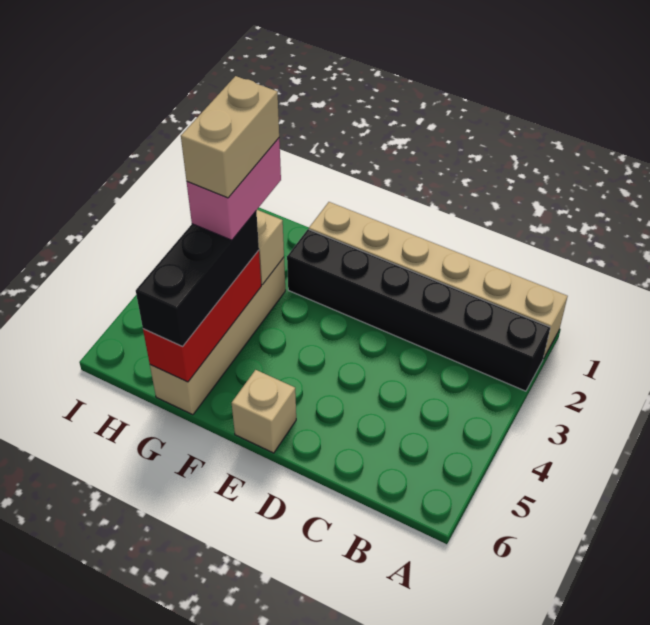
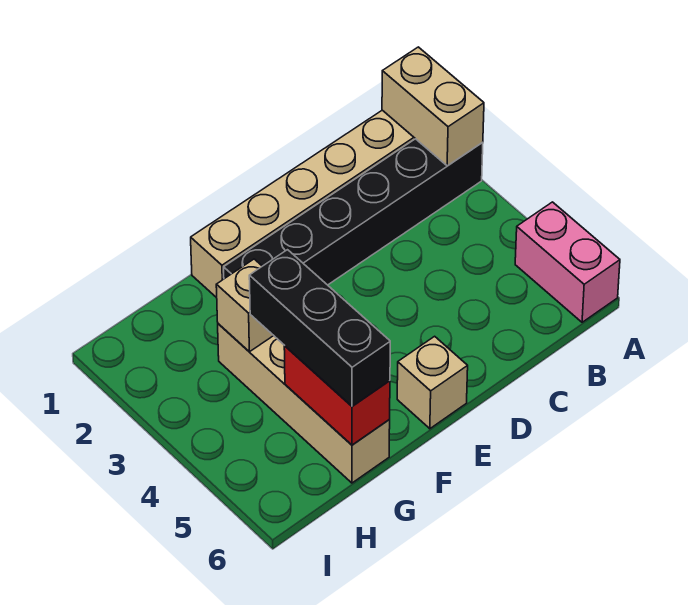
pink brick G3:G4 level 4 -> pink brick A5:A6 level 1
tan brick G3:G4 level 5 -> tan brick A1:A2 level 2
red brick G4:G6 level 2 -> red brick G5:G6 level 2

